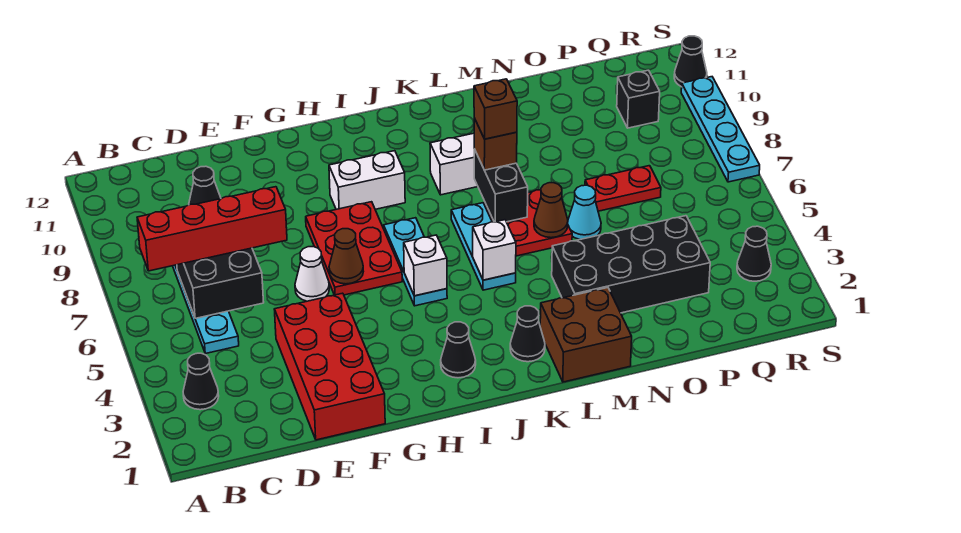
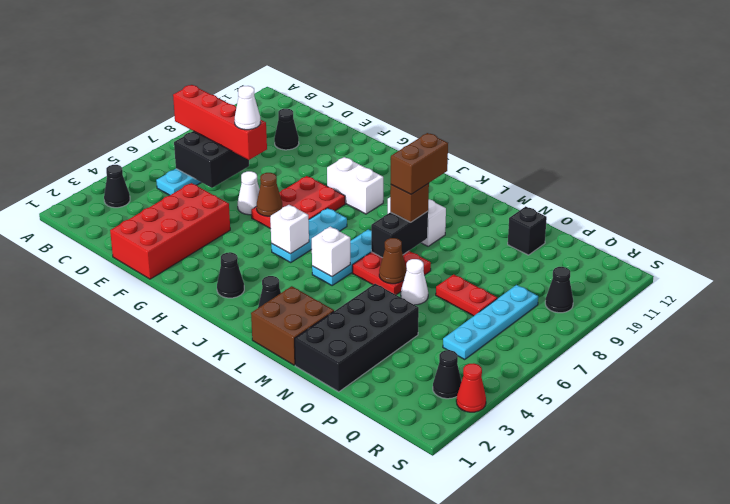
none -> white cone E7 level 4
brown brick L8 level 4 -> brown brick L8:L9 level 4
black brick M3:P4 level 1 -> black brick N1:O4 level 1
cyan cone N6 level 1 -> white cone N6 level 1
black brick Q10 level 1 -> black brick O11 level 1
none -> red cone S3 level 1
cyan plate S7:S10 level 1 -> cyan plate Q5:Q8 level 1
black cone S11 level 1 -> black cone R9 level 1

